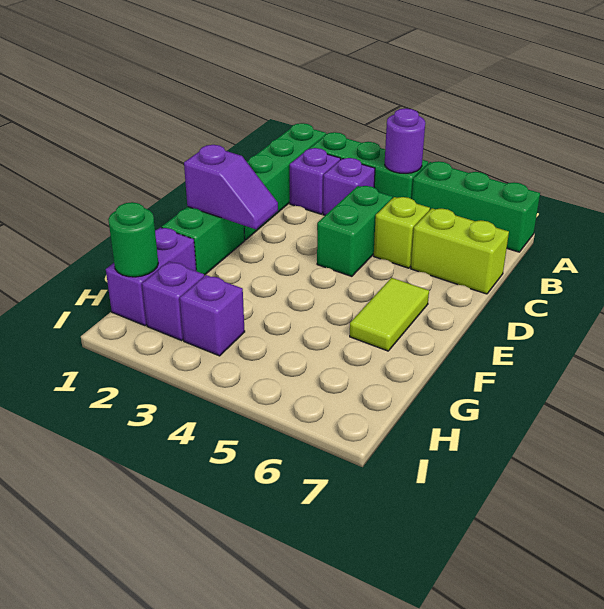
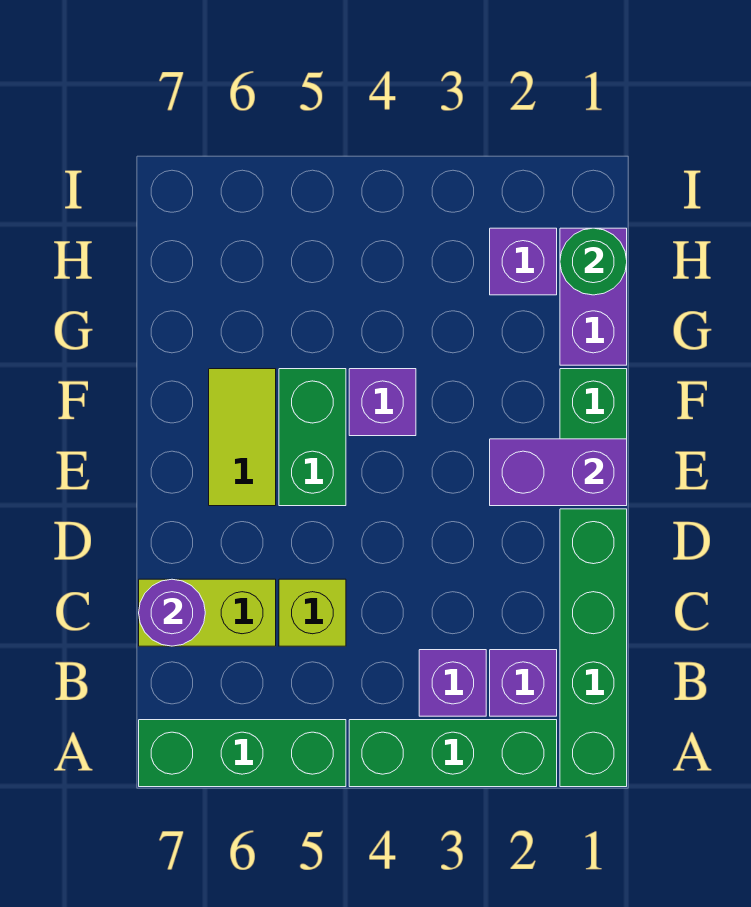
purple round brick A4 level 2 -> purple round brick C7 level 2
green brick C4:D4 level 1 -> green brick E5:F5 level 1
purple slope E1:E2 level 2 top 1 -> purple brick E1:E2 level 2
purple brick H3 level 1 -> purple brick F4 level 1

